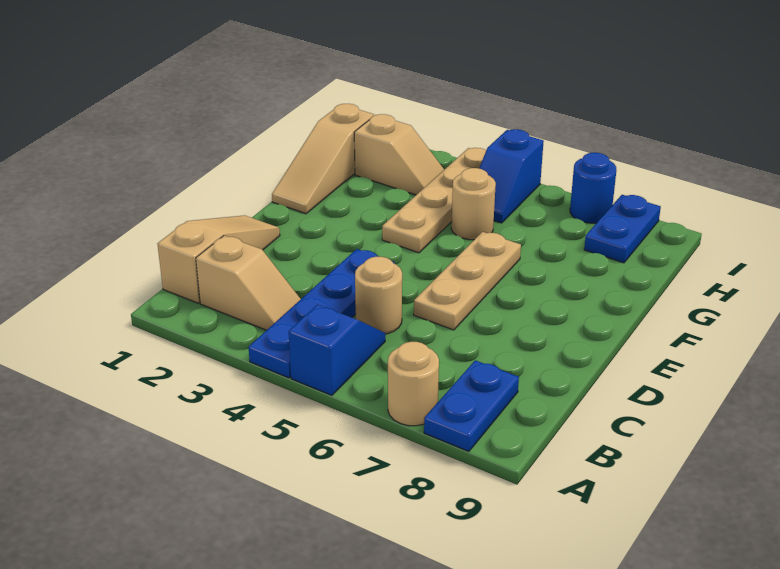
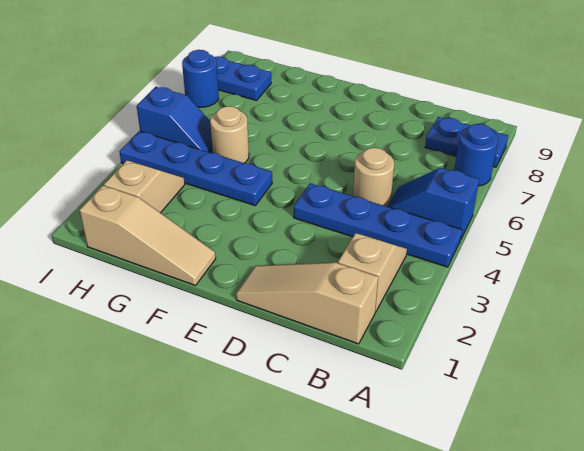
tan round brick A7 level 1 -> blue round brick A7 level 1
tan plate D6:F6 level 1 -> none
tan plate F4:I4 level 1 -> blue plate F4:I4 level 1

